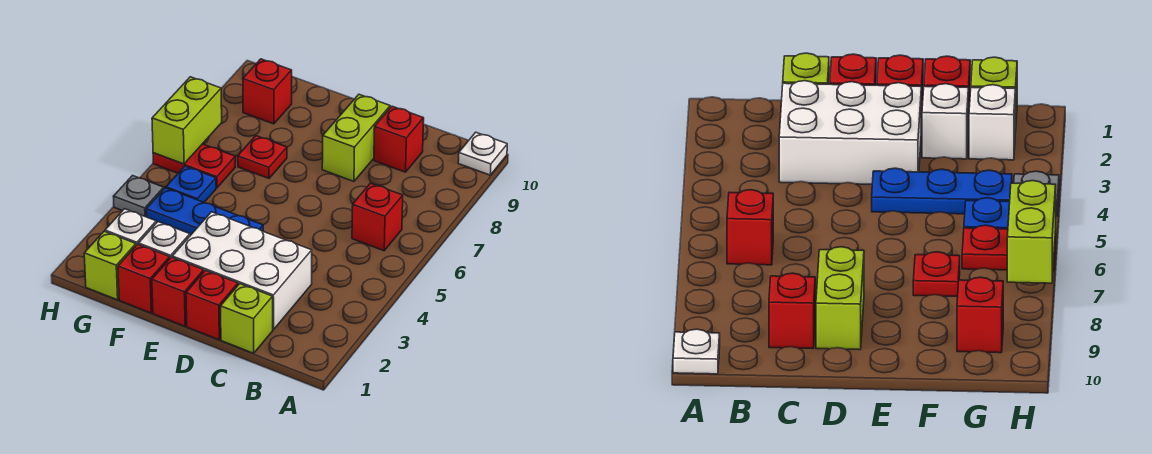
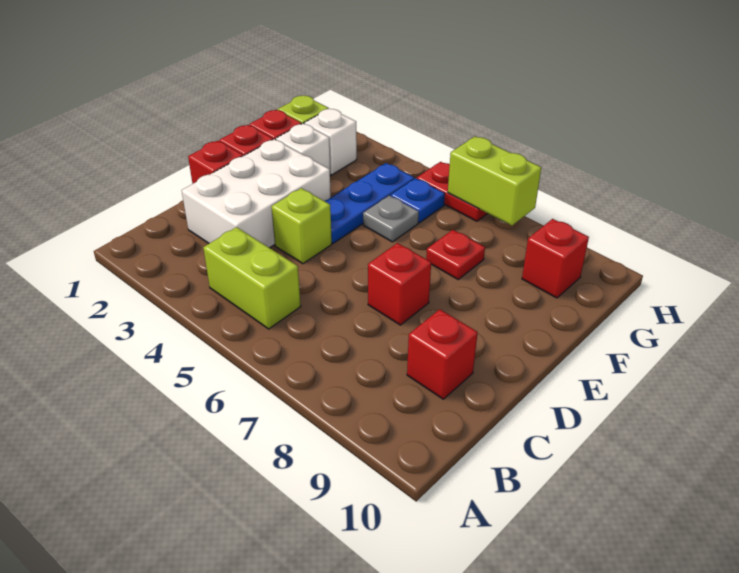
white plate A10 level 1 -> none
red brick B6 level 1 -> red brick D7 level 1
lime brick C1 level 1 -> lime brick D4 level 1
lime brick D8:D9 level 1 -> lime brick B4:B5 level 1
red plate G6:H6 level 1 -> red plate H5:H6 level 1
grey plate H4 level 1 -> grey plate F5 level 1

